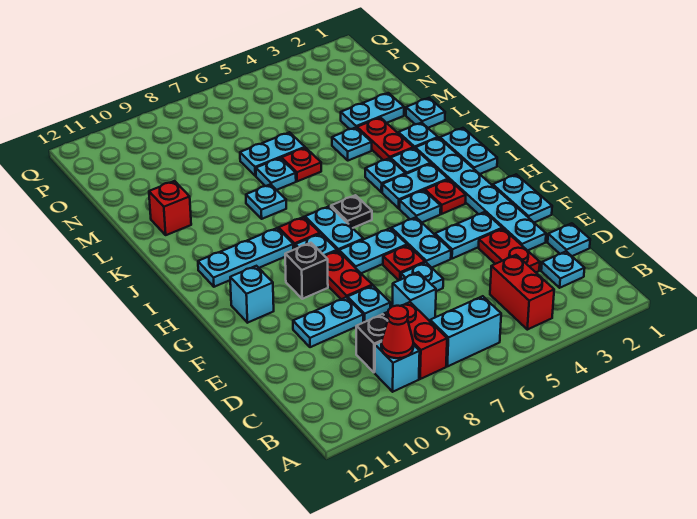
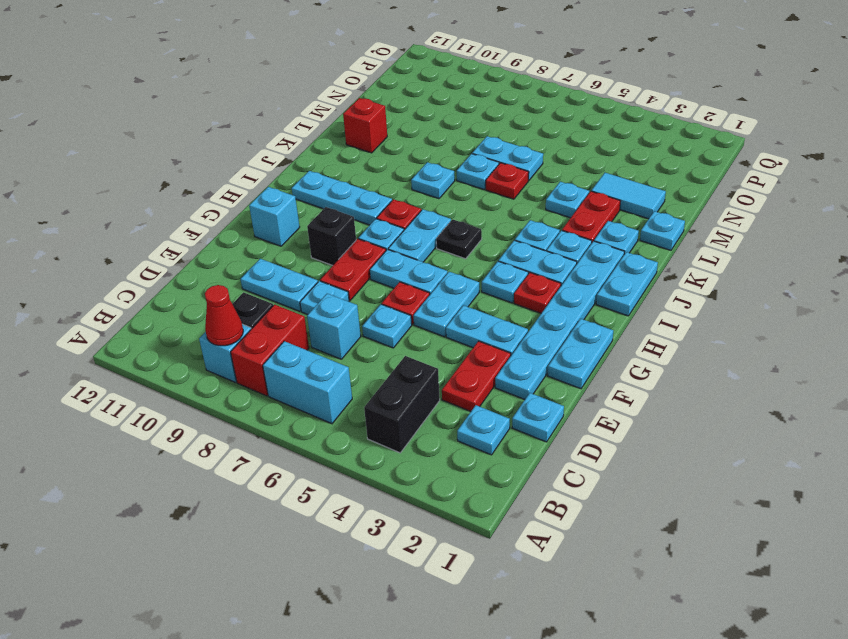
red brick B4:C4 level 1 -> black brick B4:C4 level 1
cyan plate M2:M3 level 1 -> cyan tile M2:M3 level 1

